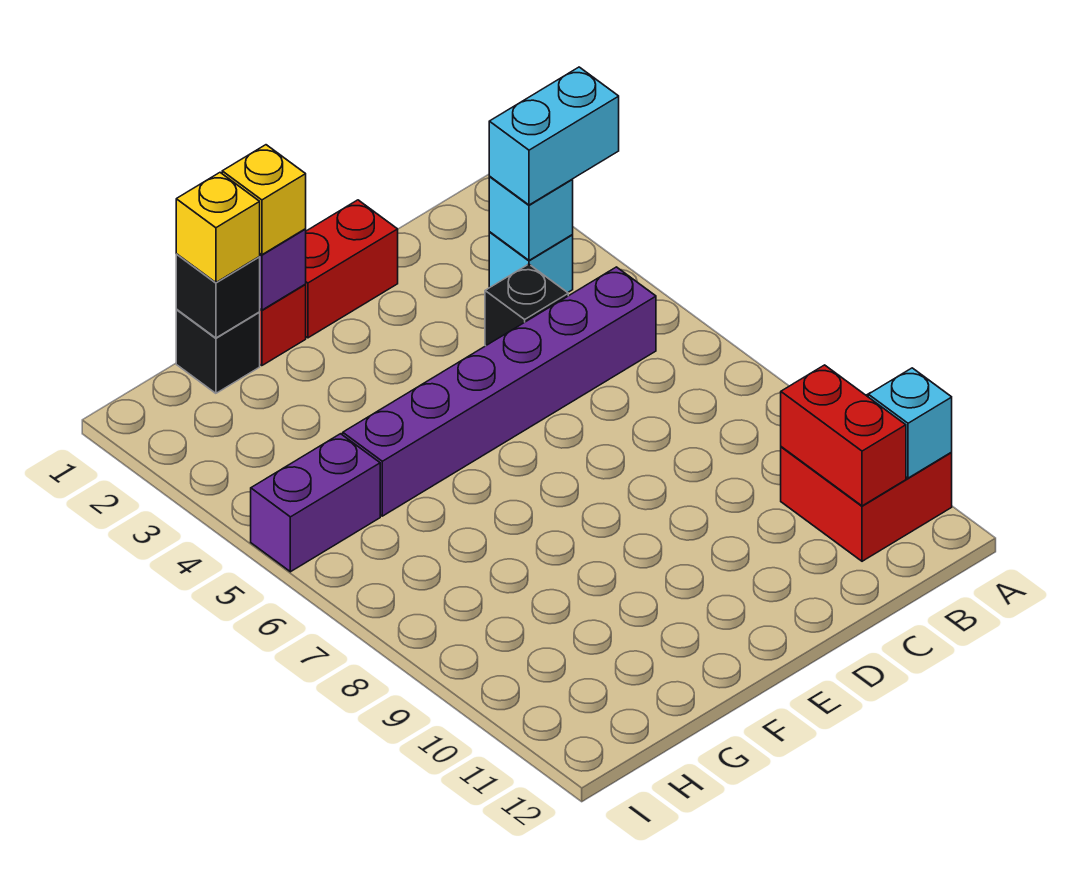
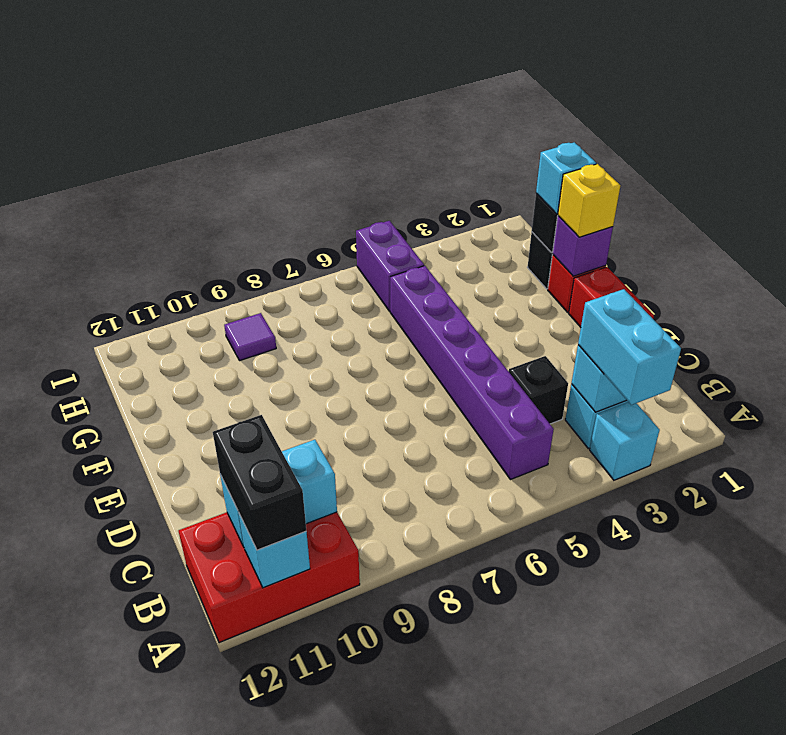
none -> cyan brick A3 level 1
red brick A10:B11 level 1 -> red brick A10:B12 level 1
none -> black brick A11:B11 level 3
red brick B10:B11 level 2 -> cyan brick B10:B11 level 2
yellow brick G1 level 3 -> cyan brick G1 level 3
none -> purple tile H9 level 1

